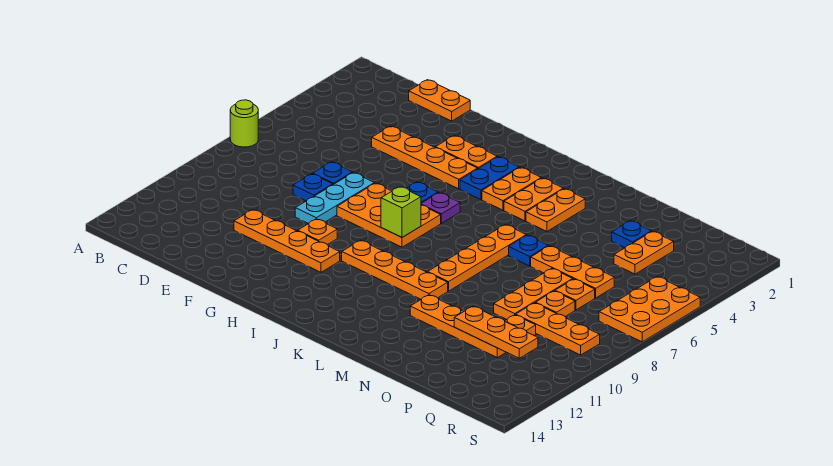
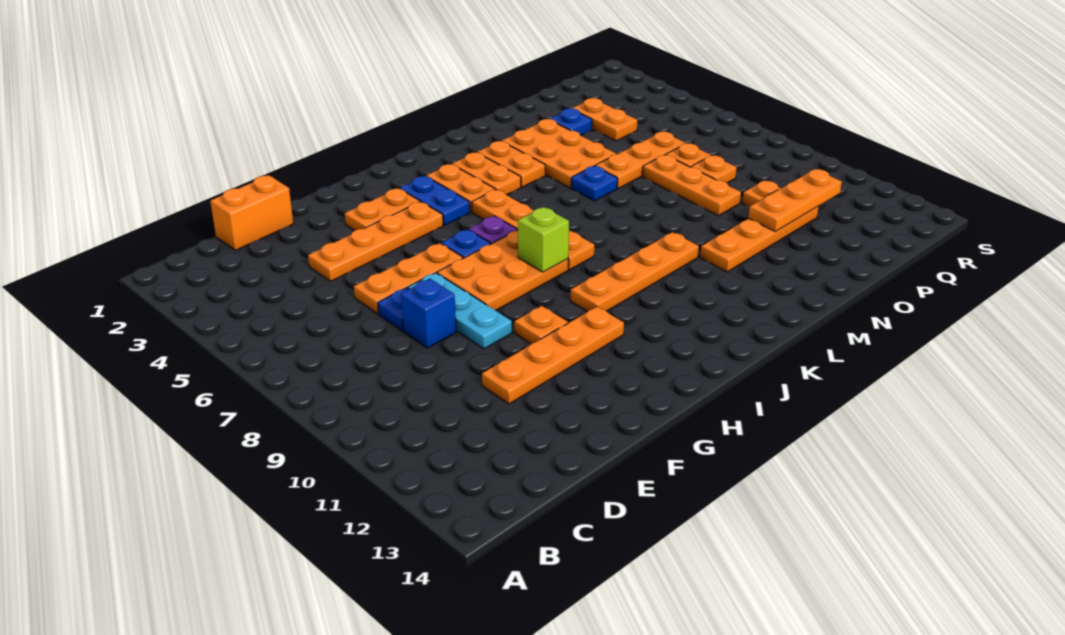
lime round brick A7 level 1 -> none
orange plate D1:E1 level 1 -> orange brick D1:E1 level 1
blue plate E8 level 1 -> blue brick E8 level 1
orange plate L6:L9 level 1 -> orange plate J5:J8 level 1
orange plate P9:R9 level 1 -> orange plate E6:G6 level 1
orange plate R5:S7 level 1 -> orange plate M3:N5 level 1

